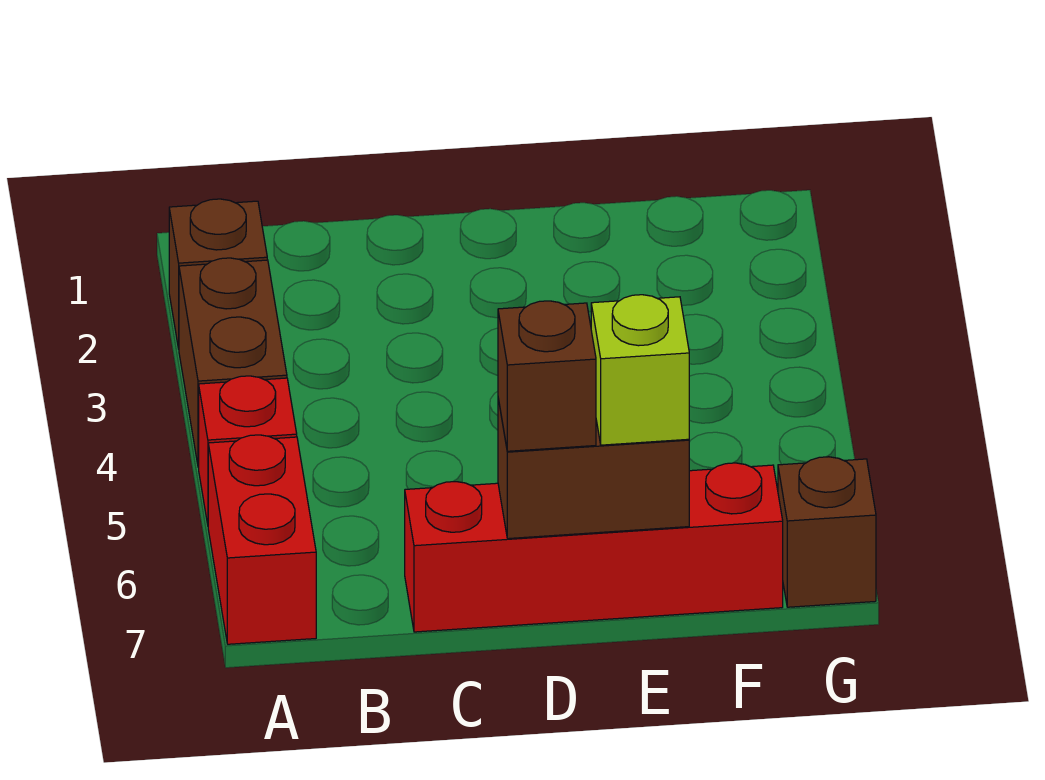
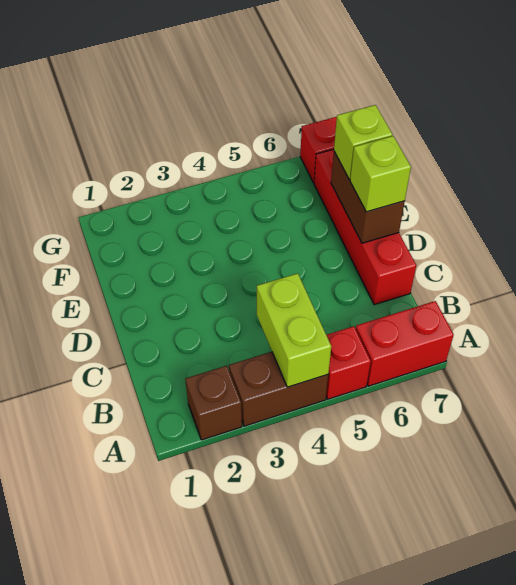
none -> lime brick A4:B4 level 2
brown brick D7 level 3 -> lime brick D7 level 3
brown brick G7 level 1 -> red brick G7 level 1

